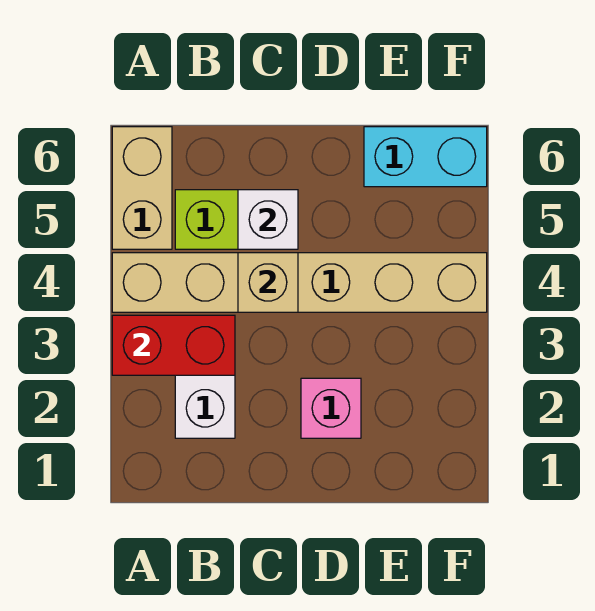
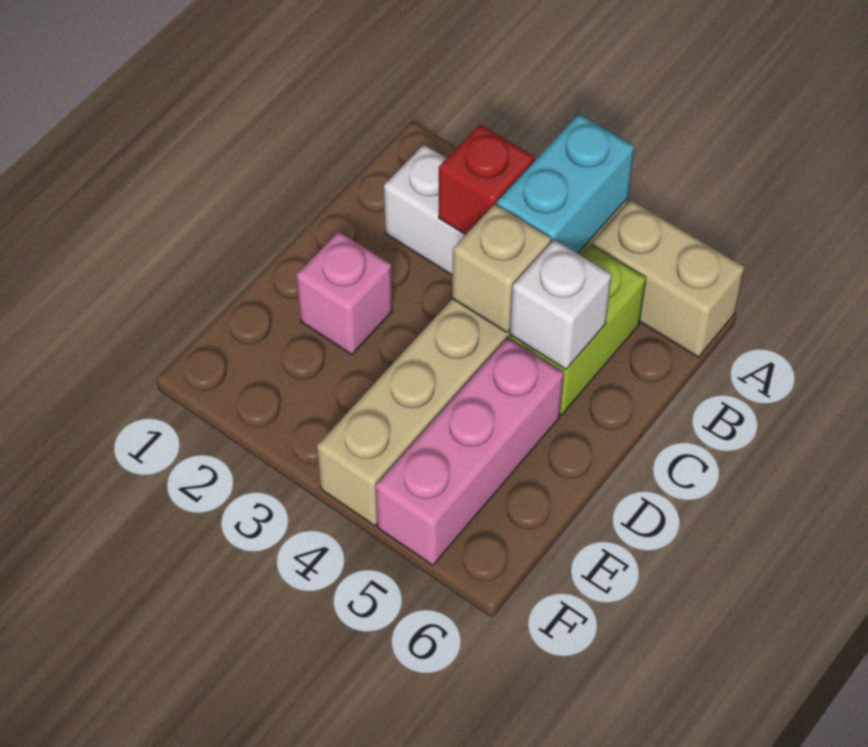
red brick A3:B3 level 2 -> red brick B3 level 2
none -> pink brick D5:F5 level 1
cyan brick E6:F6 level 1 -> cyan brick A4:B4 level 2

